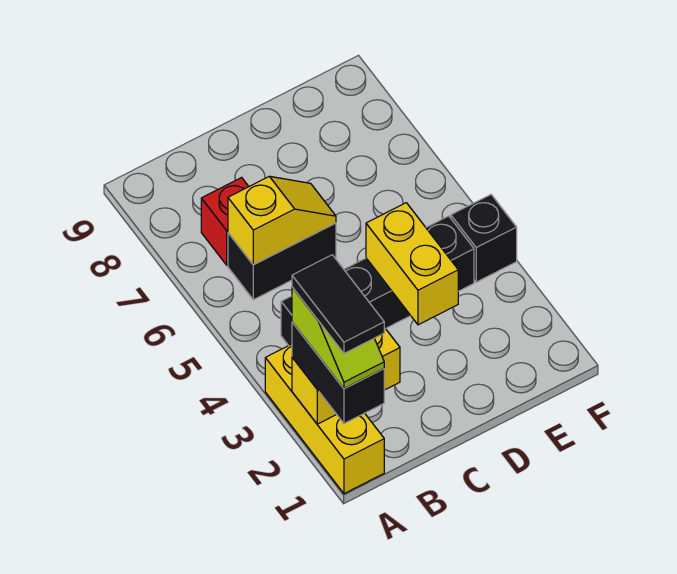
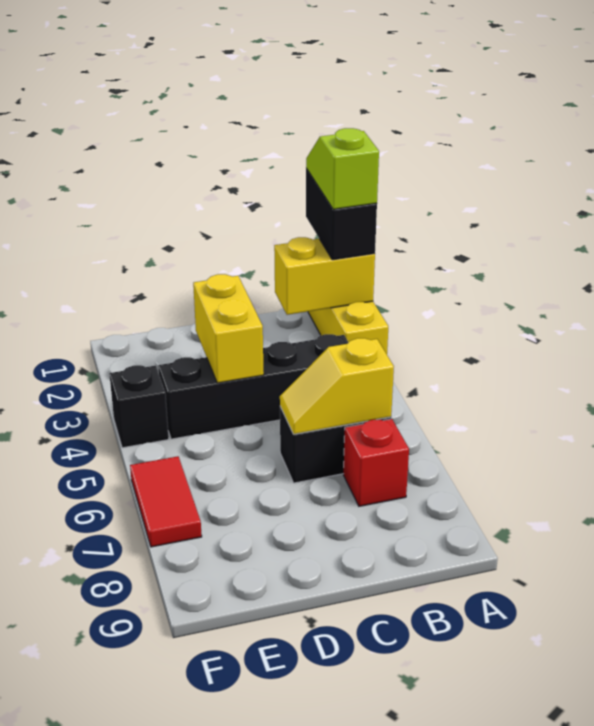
black tile A1:A2 level 5 -> none
none -> red tile F6:F7 level 1

